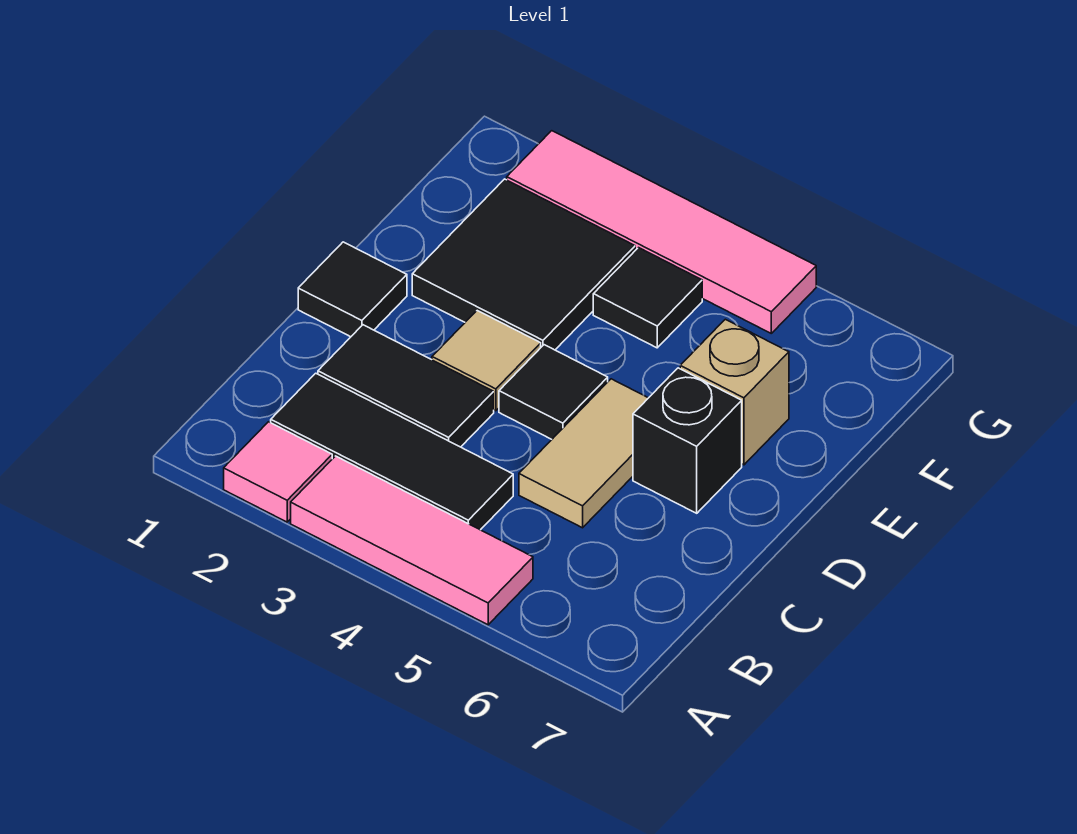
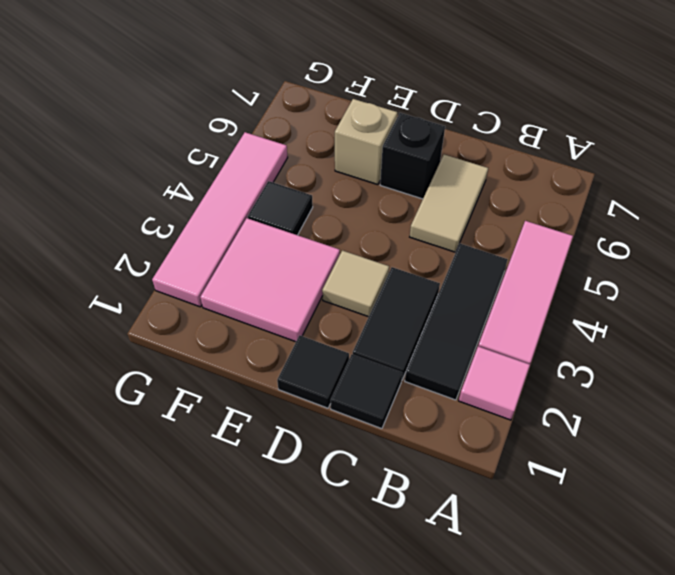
tan tile C5:D5 level 1 -> tan tile C5:C6 level 1
black tile D4 level 1 -> black tile C1 level 1
black tile E2:F3 level 1 -> pink tile E2:F3 level 1

